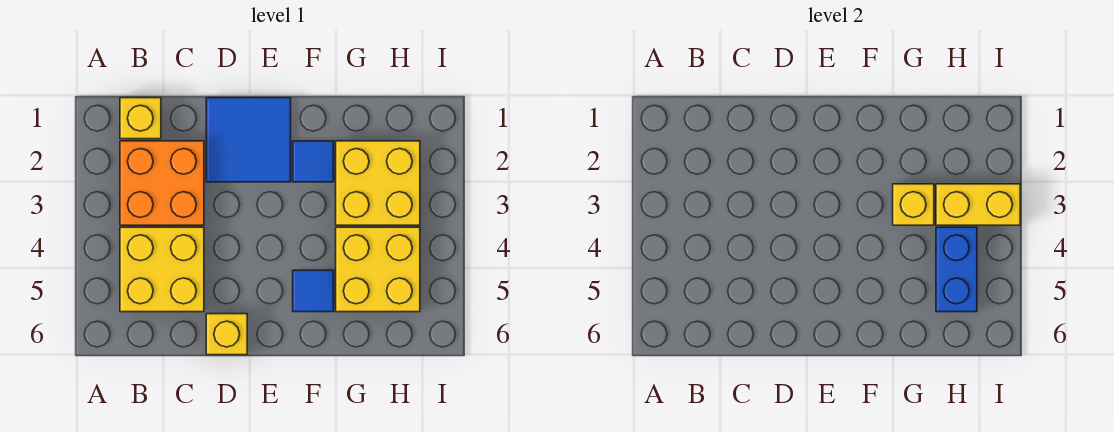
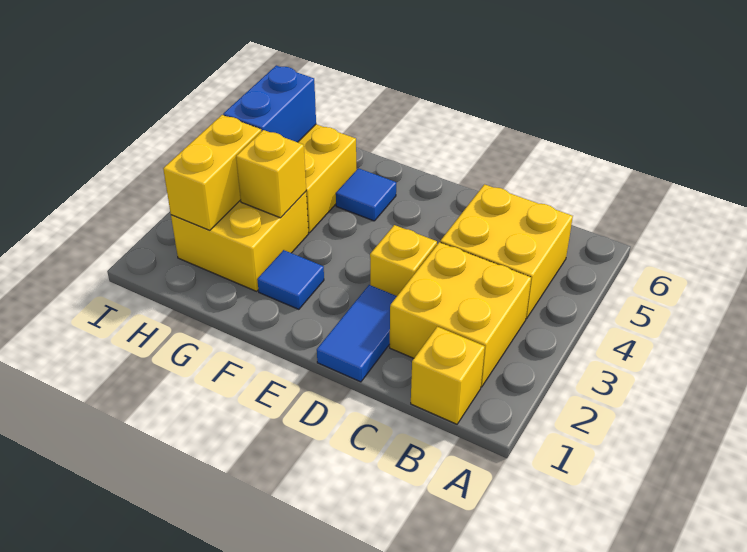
orange brick B2:C3 level 1 -> yellow brick B2:C3 level 1
blue tile D1:E2 level 1 -> blue tile D1:D2 level 1
yellow brick D6 level 1 -> yellow brick D3 level 1
yellow brick H3:I3 level 2 -> yellow brick H2:H3 level 2

